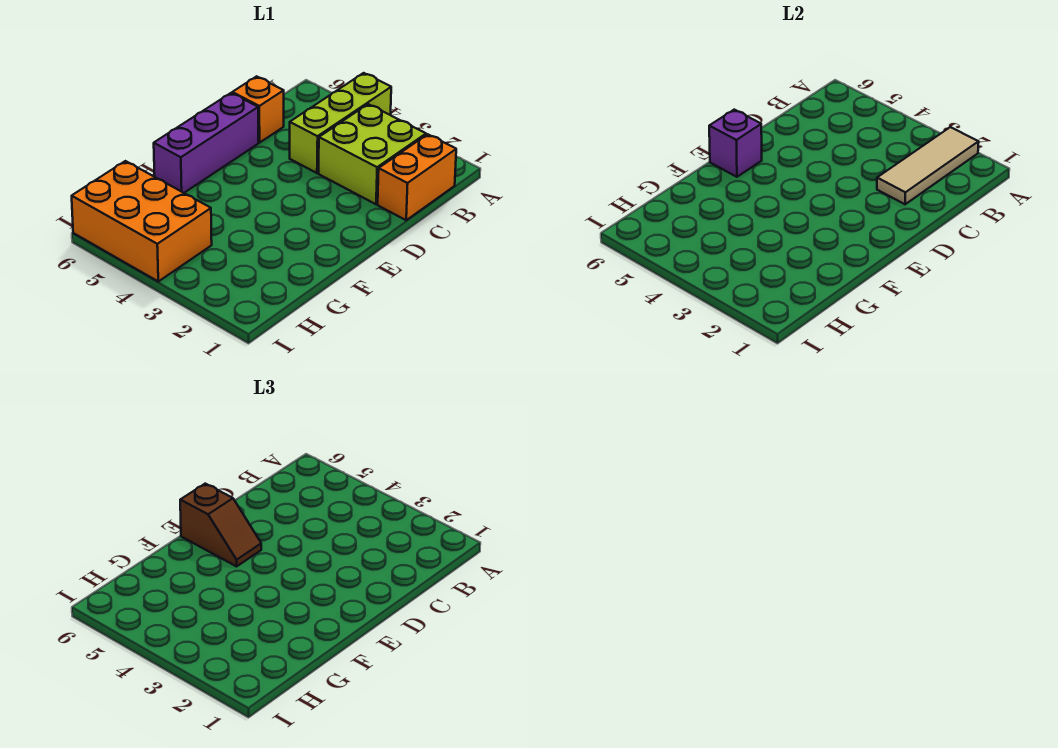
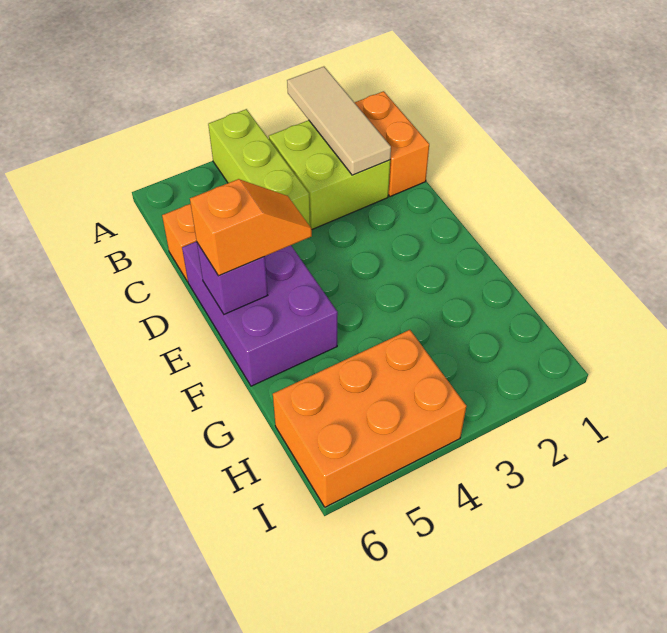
purple brick D6:F6 level 1 -> purple brick D5:F6 level 1
brown slope E5:E6 level 3 top 6 -> orange slope E5:E6 level 3 top 6

